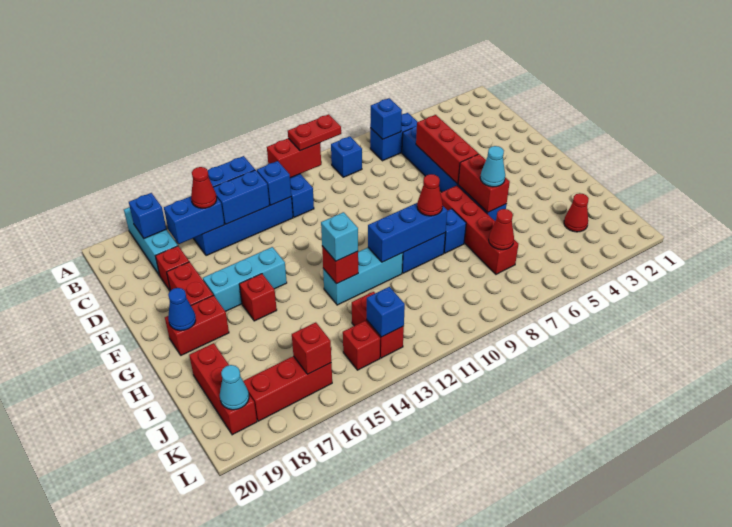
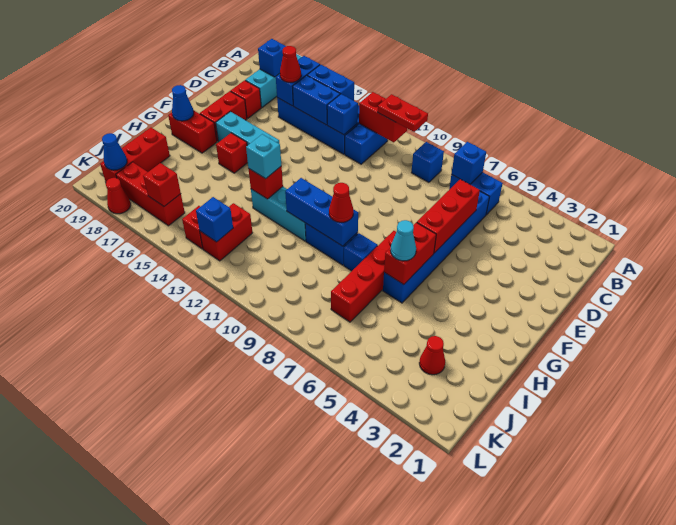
blue brick C16:C17 level 2 -> blue brick B16:C16 level 2
red cone J7 level 2 -> red cone L18 level 1
cyan cone K19 level 2 -> blue cone K19 level 2

